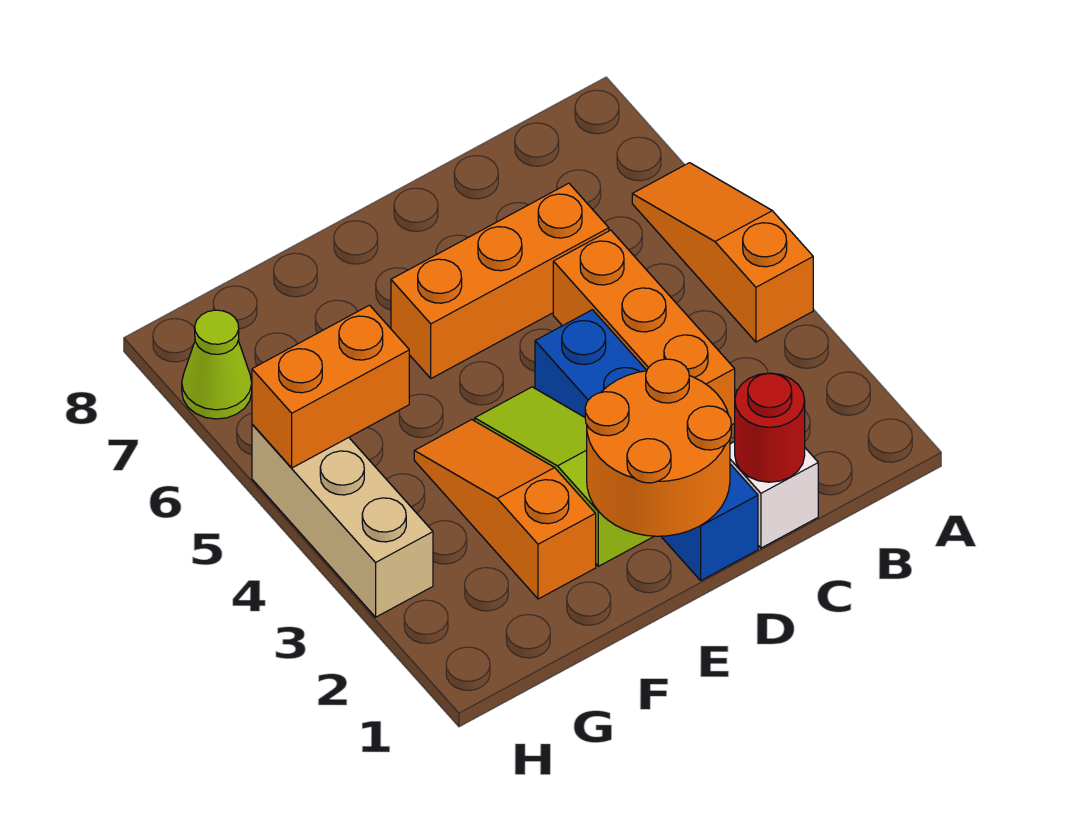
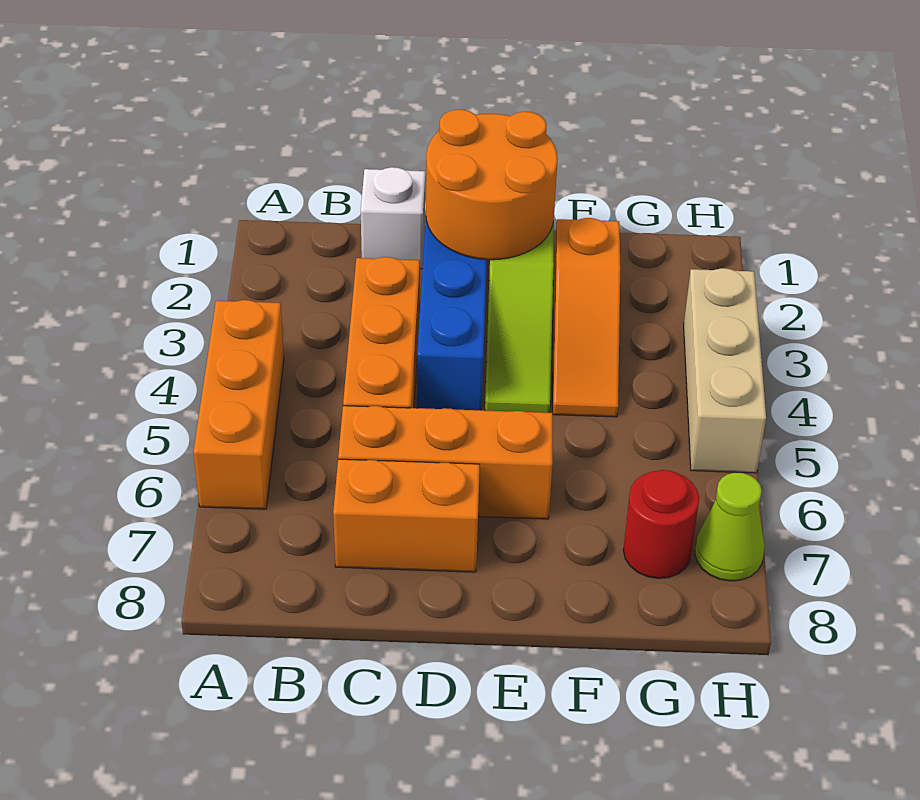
orange slope A4:A6 level 1 top 4 -> orange brick A4:A6 level 1
red round brick C1 level 2 -> red round brick G7 level 1
orange brick G5:H5 level 2 -> orange brick C7:D7 level 1

